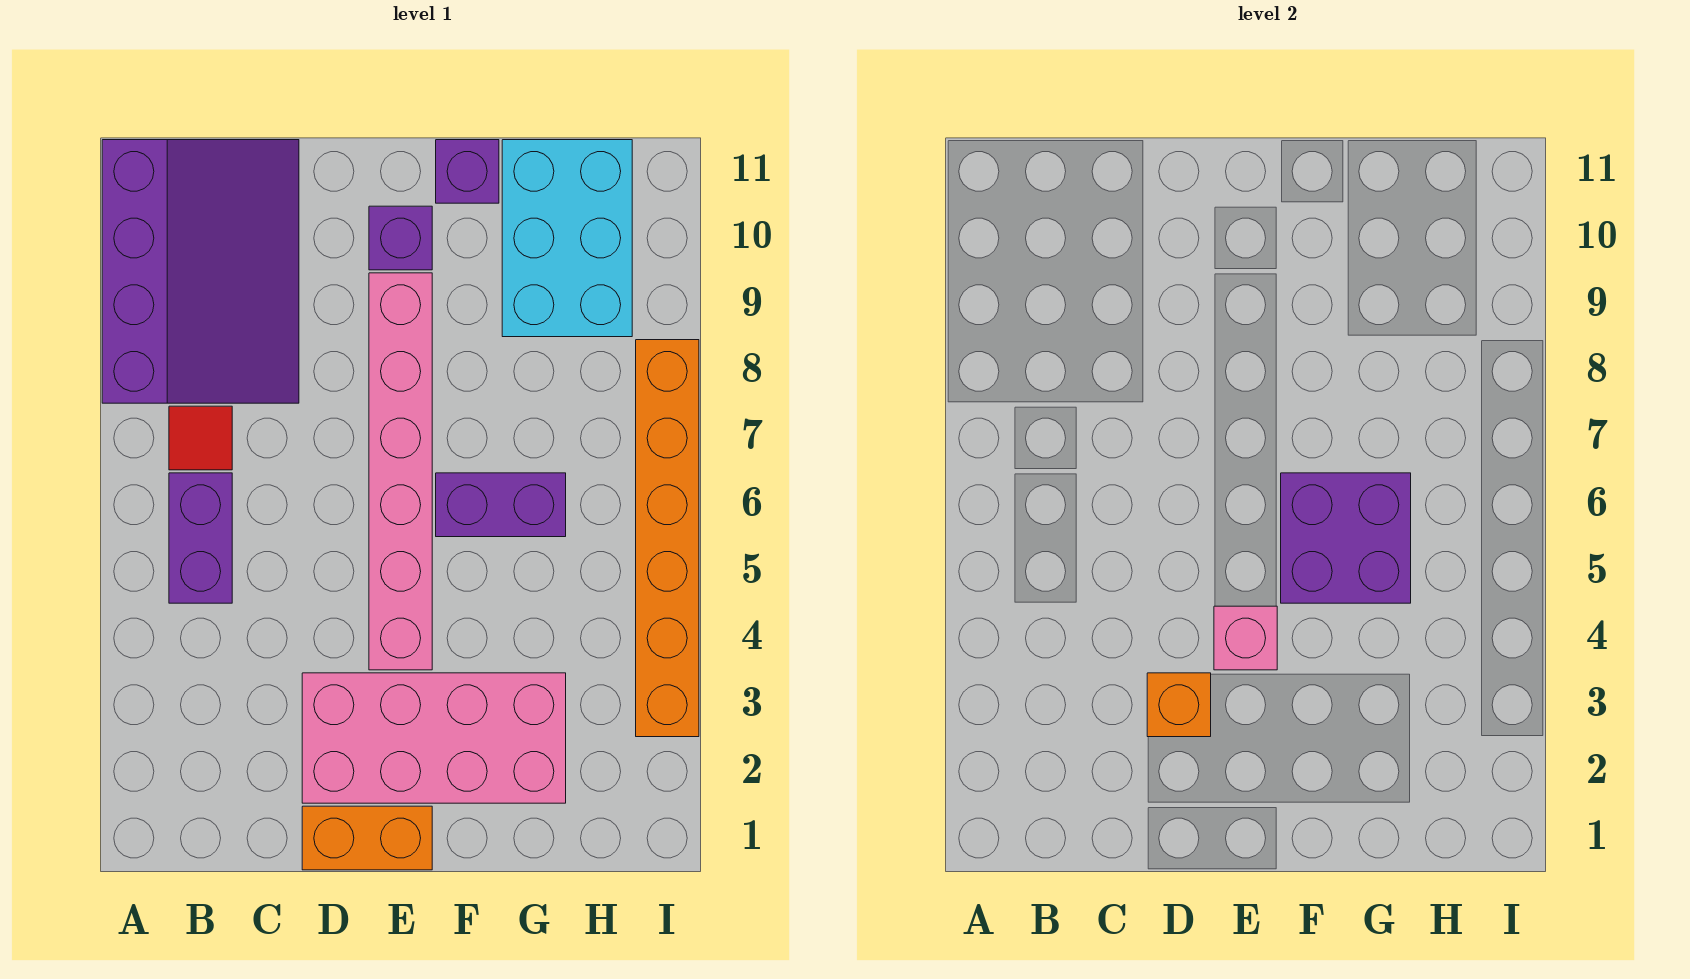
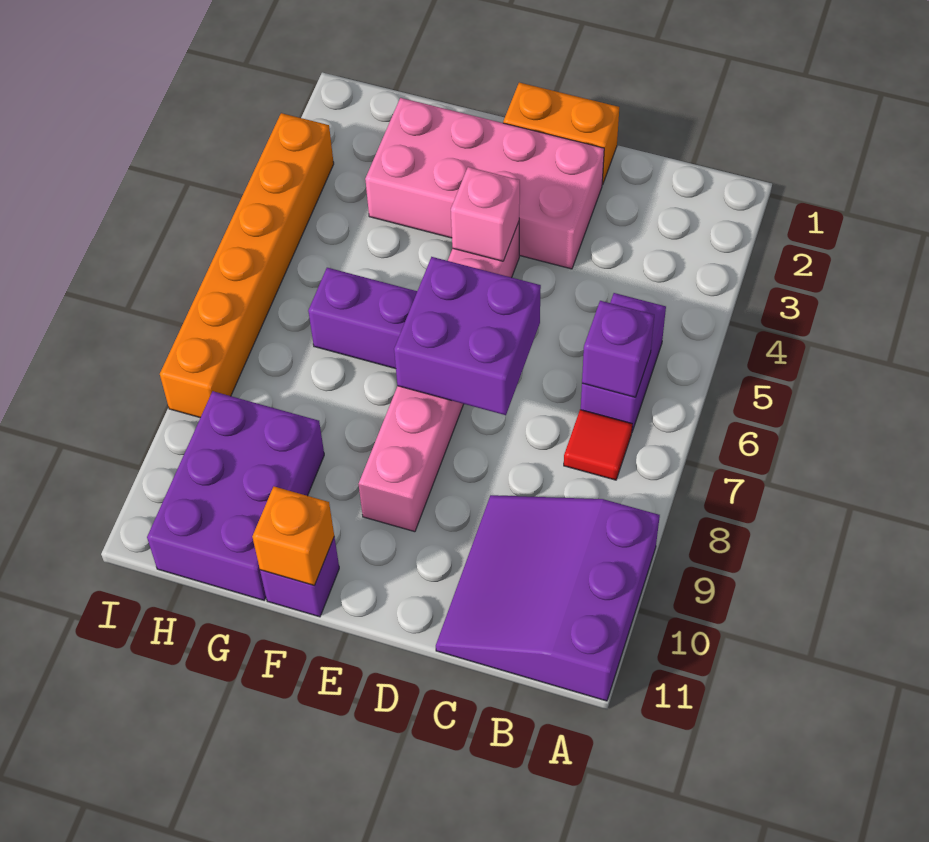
purple slope A8:C11 level 1 top A -> purple slope A9:C11 level 1 top A
orange brick D3 level 2 -> orange brick F11 level 2
purple brick E10 level 1 -> purple brick B6 level 2
purple brick F5:G6 level 2 -> purple brick D6:E7 level 2
cyan brick G9:H11 level 1 -> purple brick G9:H11 level 1

